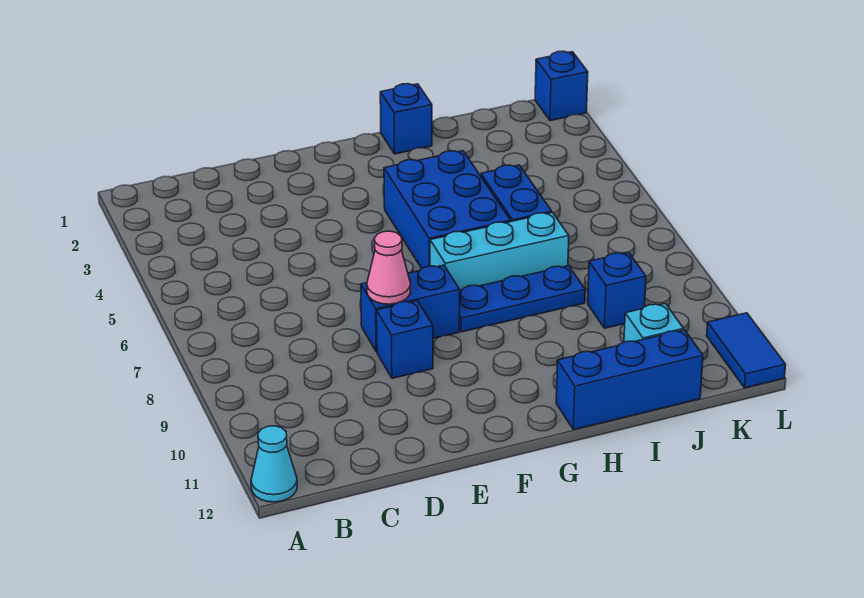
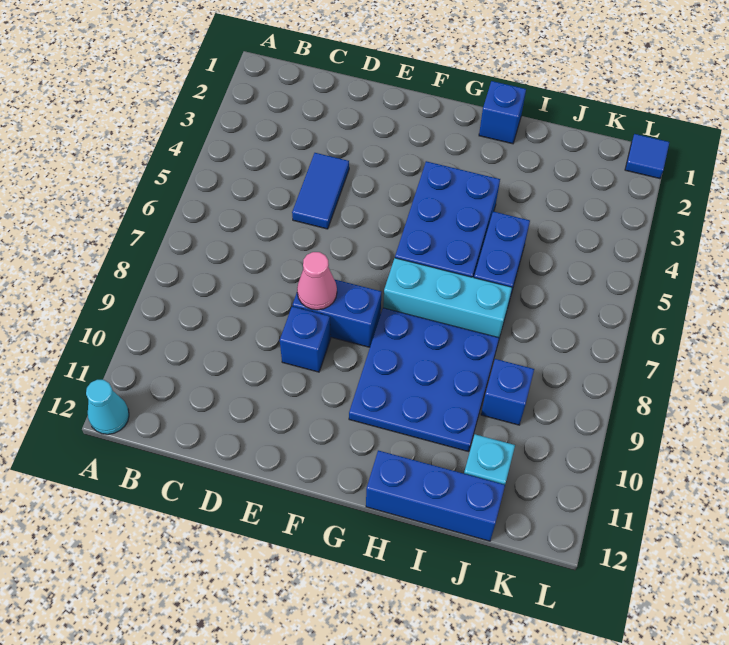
blue plate G8:I8 level 1 -> blue plate G8:I10 level 1
blue brick L1 level 1 -> blue tile L1 level 1
blue tile L11:L12 level 1 -> blue tile D4:D5 level 1

